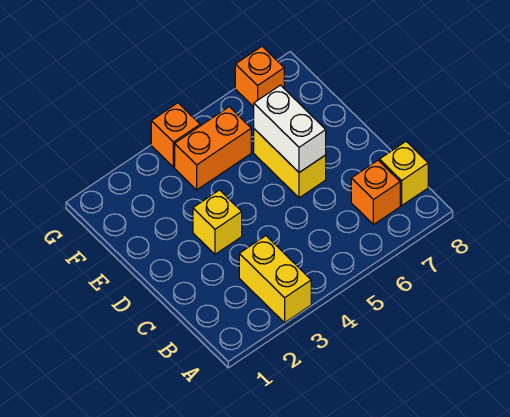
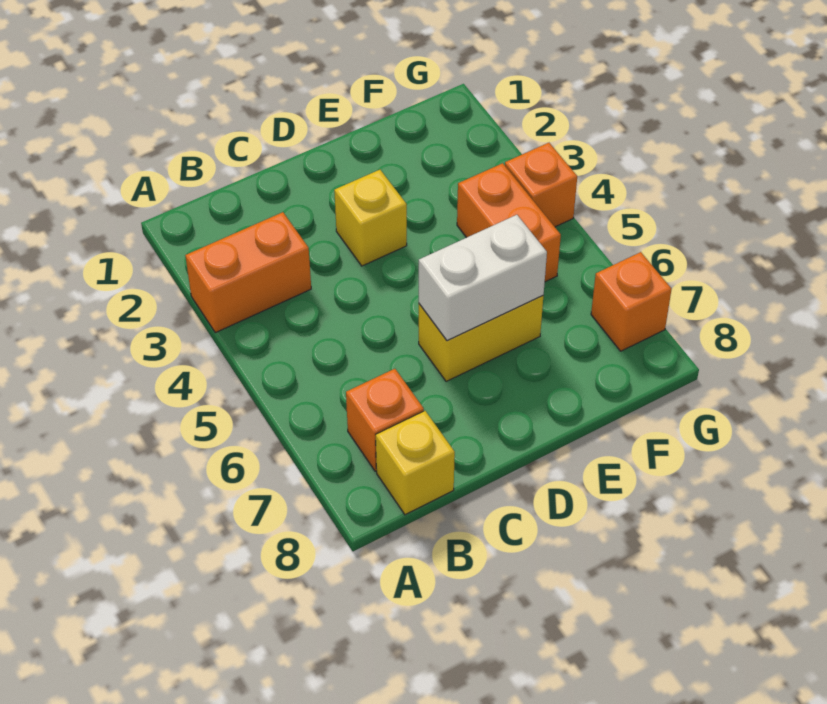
yellow brick A3:B3 level 1 -> orange brick A3:B3 level 1

